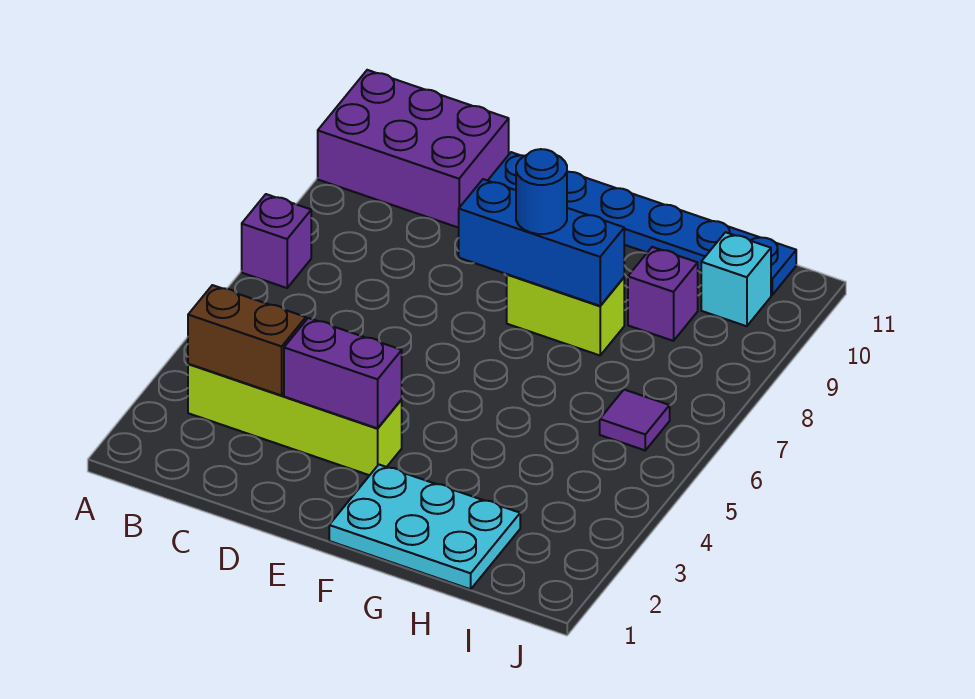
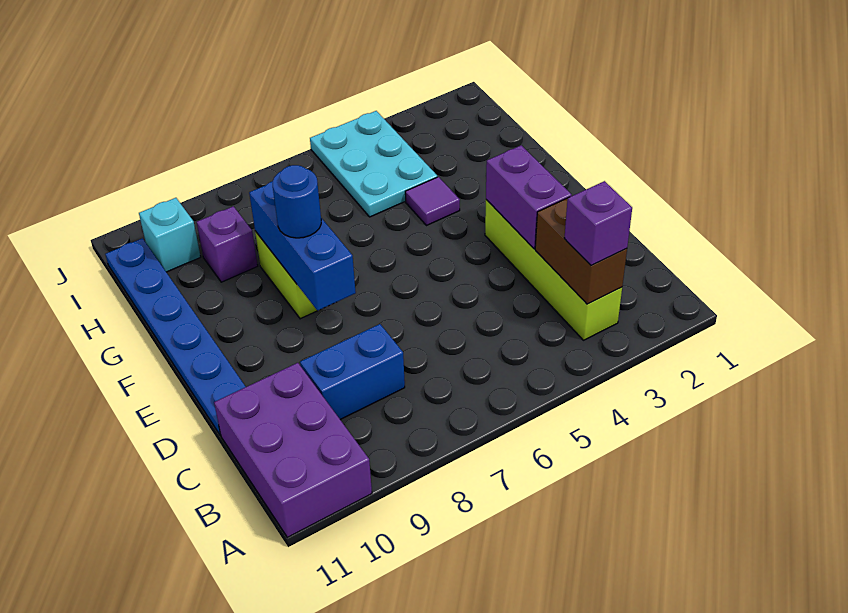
purple brick A7 level 1 -> purple brick B3 level 3
none -> blue brick C8:C9 level 1
cyan plate F1:H2 level 1 -> cyan plate H4:J5 level 1
purple tile I6 level 1 -> purple tile G4 level 1

